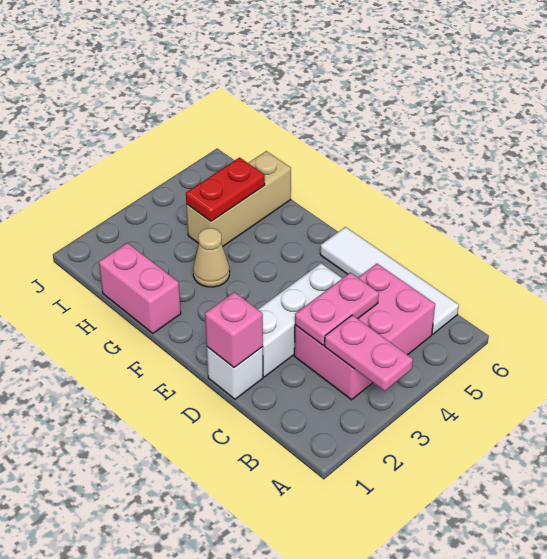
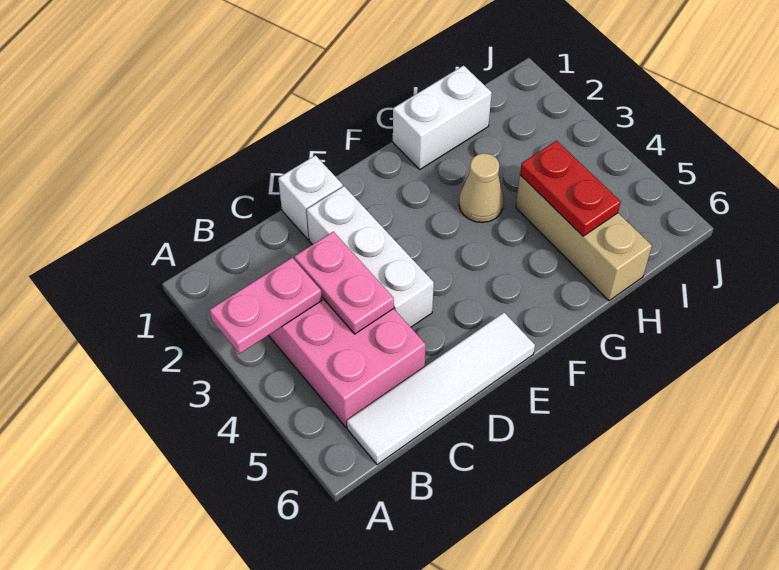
pink brick D1 level 2 -> none
pink brick G1:H1 level 1 -> white brick G1:H1 level 1

